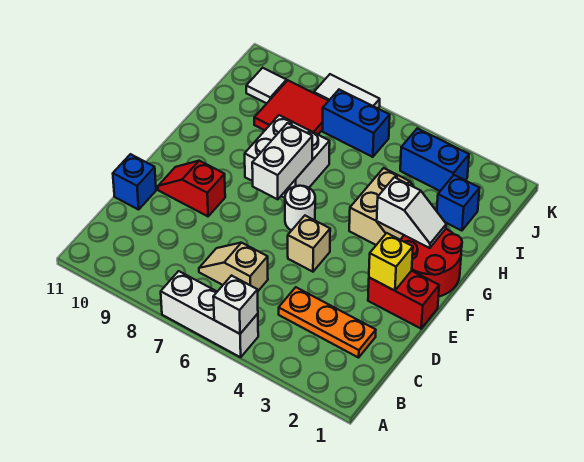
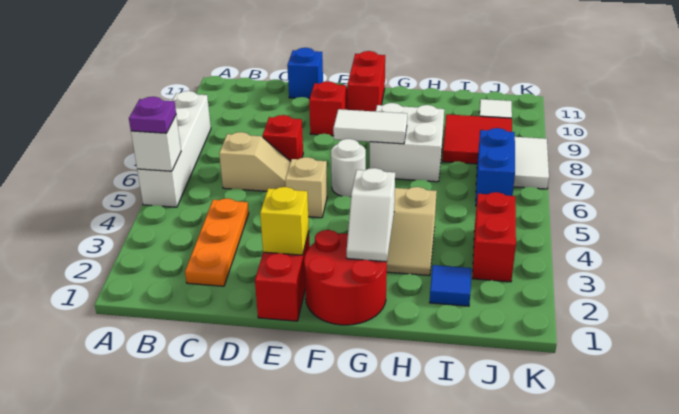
white brick A5:A7 level 1 -> white brick A5:A8 level 1
none -> purple plate A5 level 3
tan slope C6:C7 level 1 top 6 -> tan slope C6:D6 level 1 top C
none -> red brick D7 level 1
white brick F7:G7 level 2 -> white tile F7:G7 level 2
none -> red brick F10:F11 level 1
blue brick I2 level 1 -> blue tile I2 level 1
blue brick J3:J4 level 1 -> red brick J3:J4 level 1

